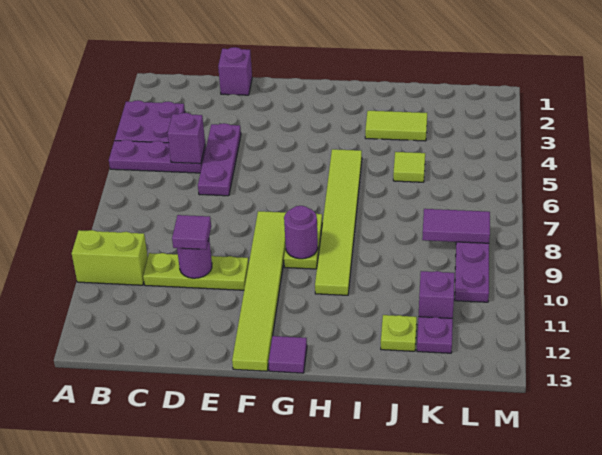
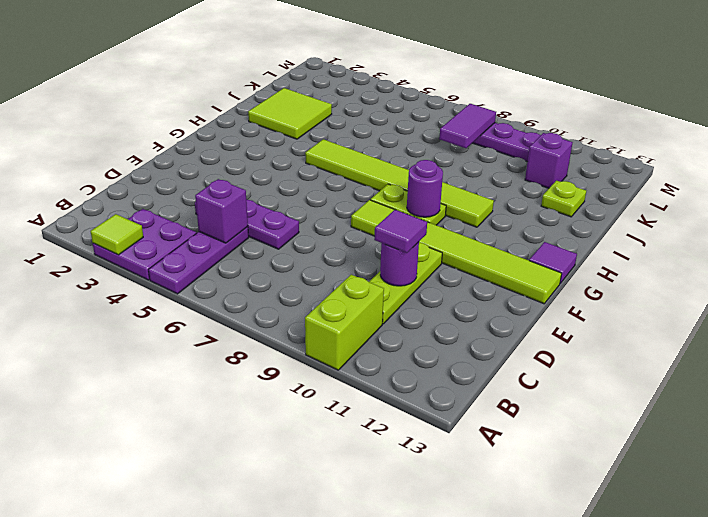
purple brick D1 level 1 -> none
lime tile I3:J3 level 1 -> lime tile I2:J3 level 1
lime tile J5 level 1 -> lime tile A3 level 2
purple plate K12 level 1 -> none

